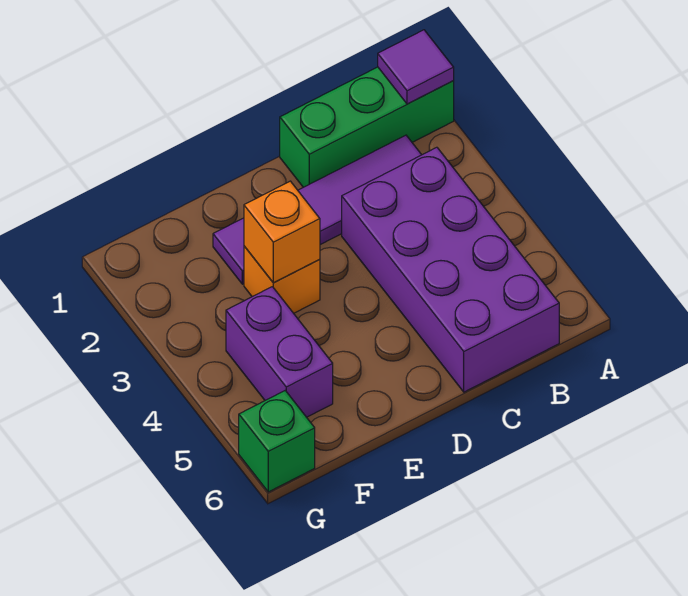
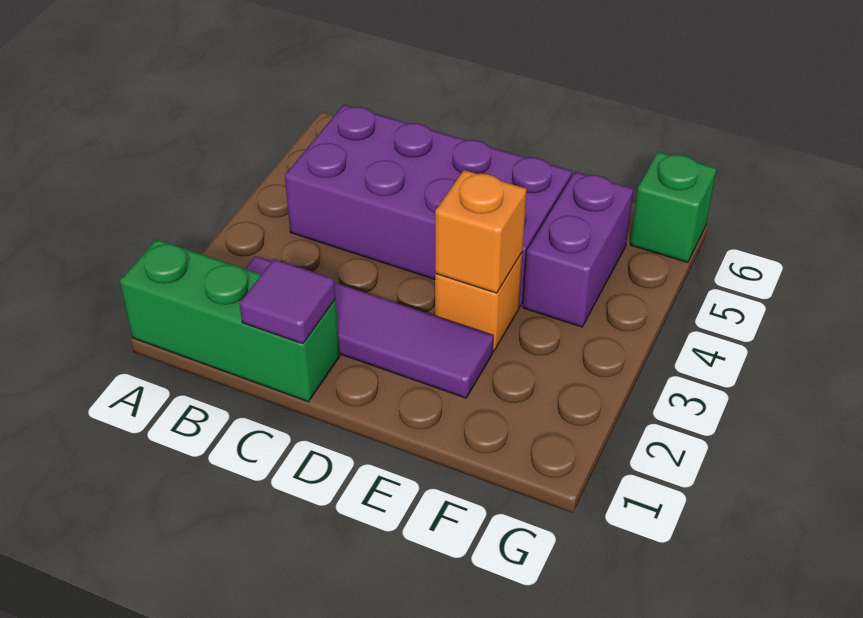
purple tile A1 level 2 -> purple tile C1 level 2
purple brick B3:C6 level 1 -> purple brick B4:E5 level 1

